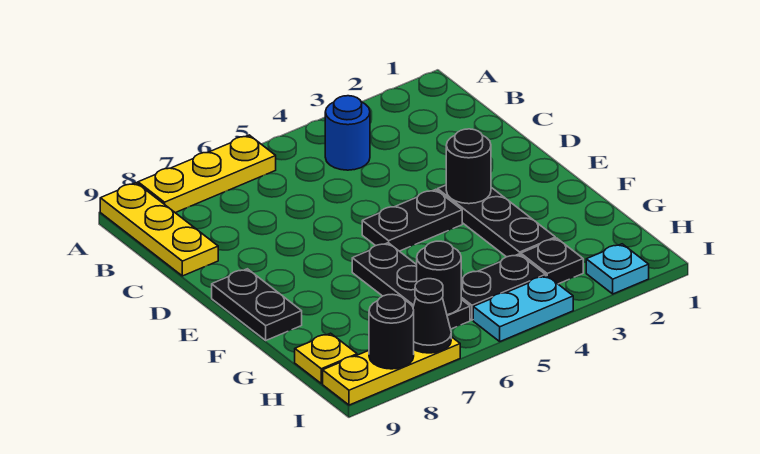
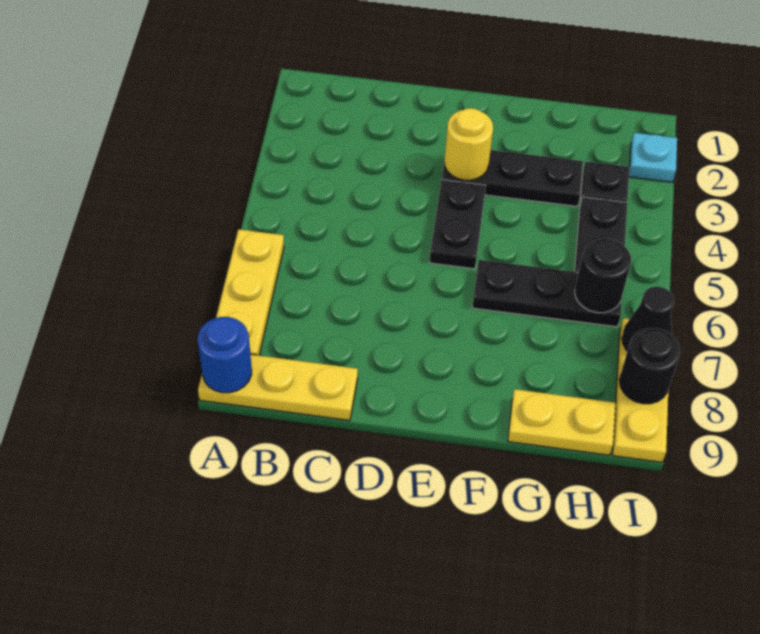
blue round brick B4 level 1 -> blue round brick A9 level 2
black round brick E3 level 2 -> yellow round brick E3 level 2
black plate E9:F9 level 1 -> none
yellow plate H9 level 1 -> yellow plate G9:H9 level 1
cyan plate I4:I5 level 1 -> none

